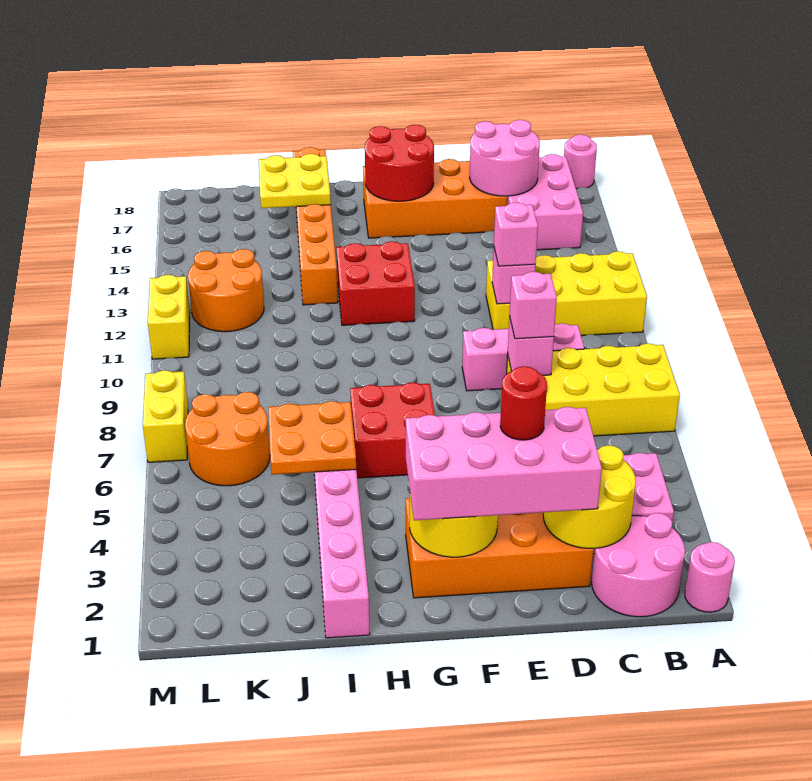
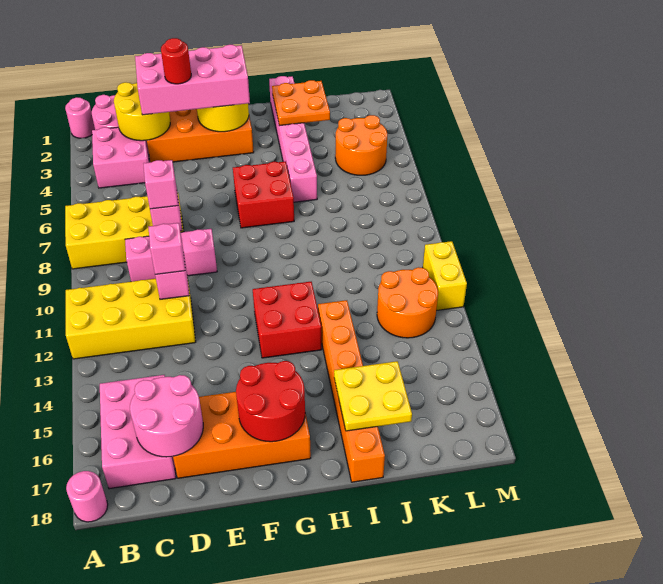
orange plate I5:J6 level 2 -> orange plate I2:J3 level 2
orange round brick K6:L7 level 1 -> orange round brick K4:L5 level 1
yellow brick M7:M8 level 1 -> none

